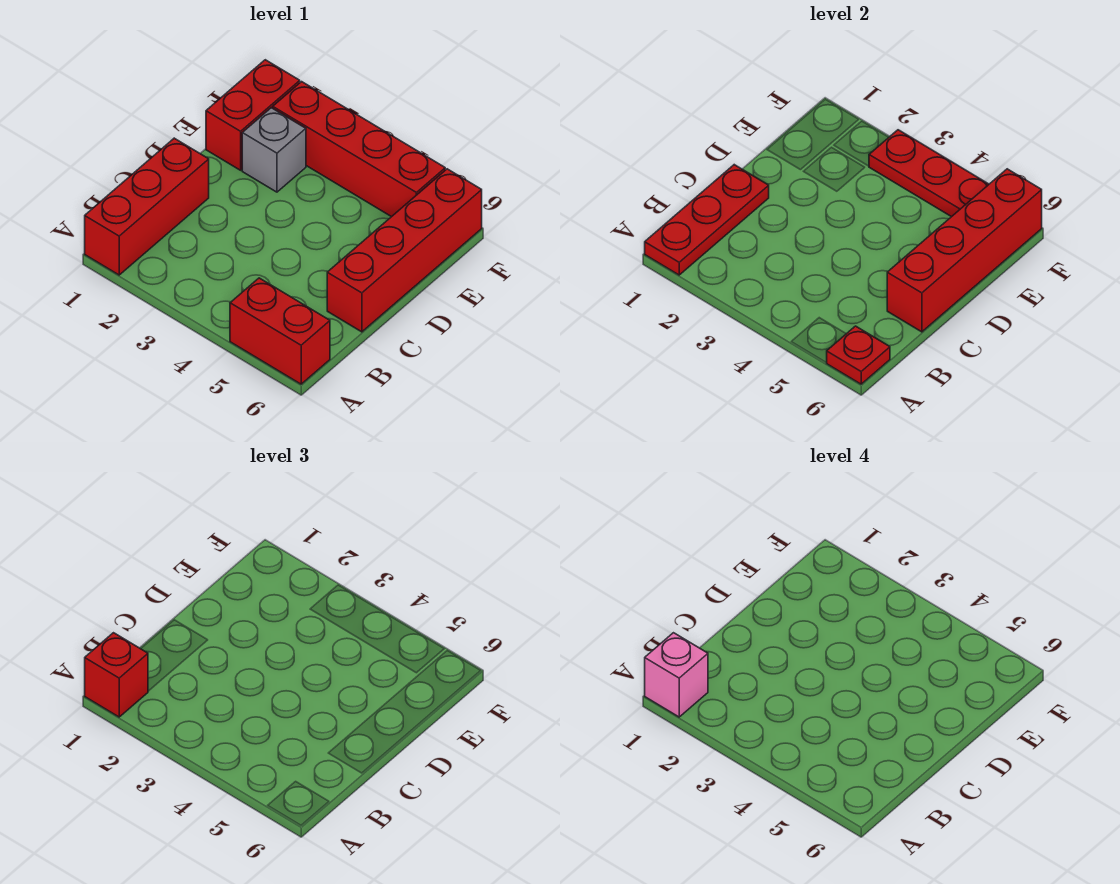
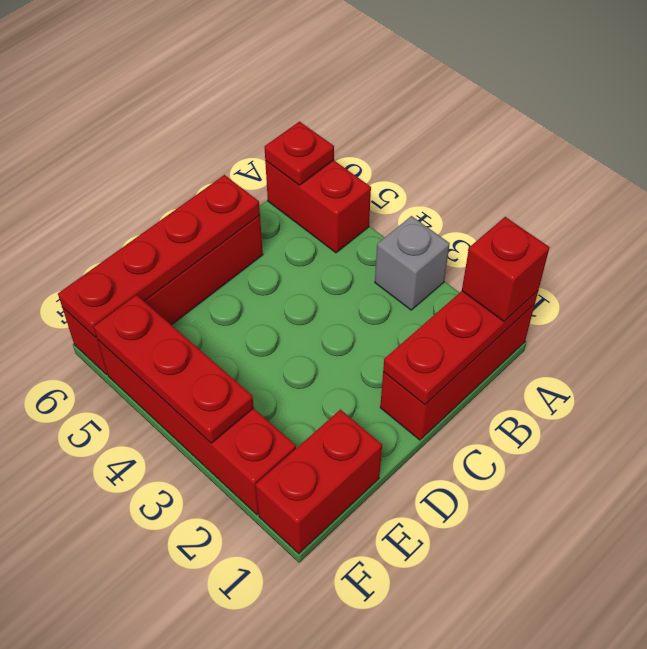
pink brick A1 level 4 -> none
red brick C6:F6 level 2 -> red plate C6:F6 level 2
grey brick E2 level 1 -> grey brick A3 level 1

